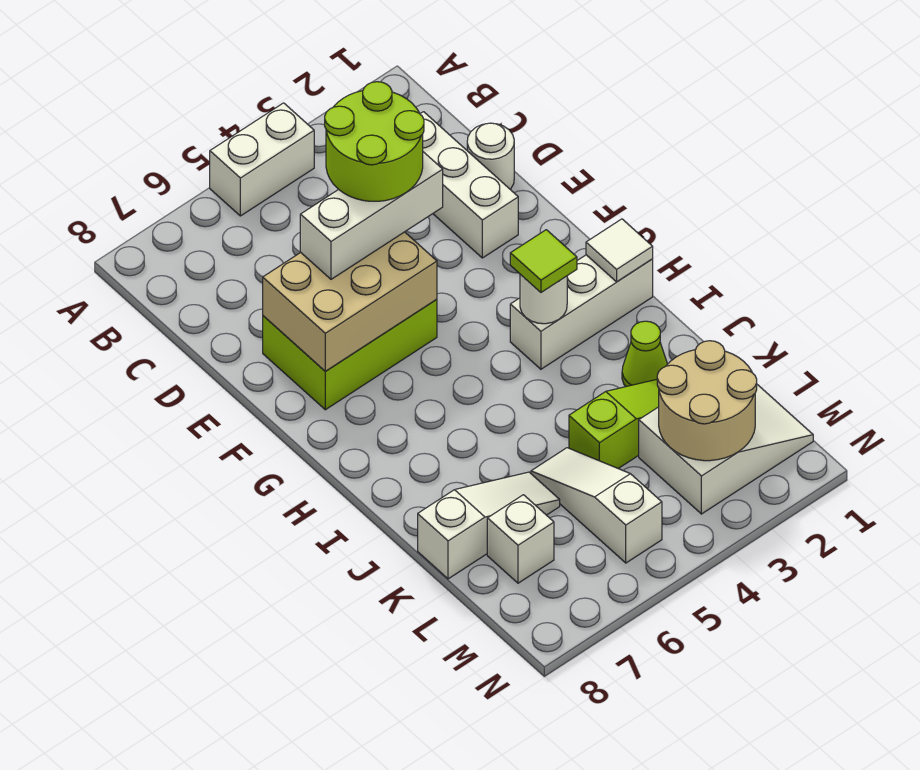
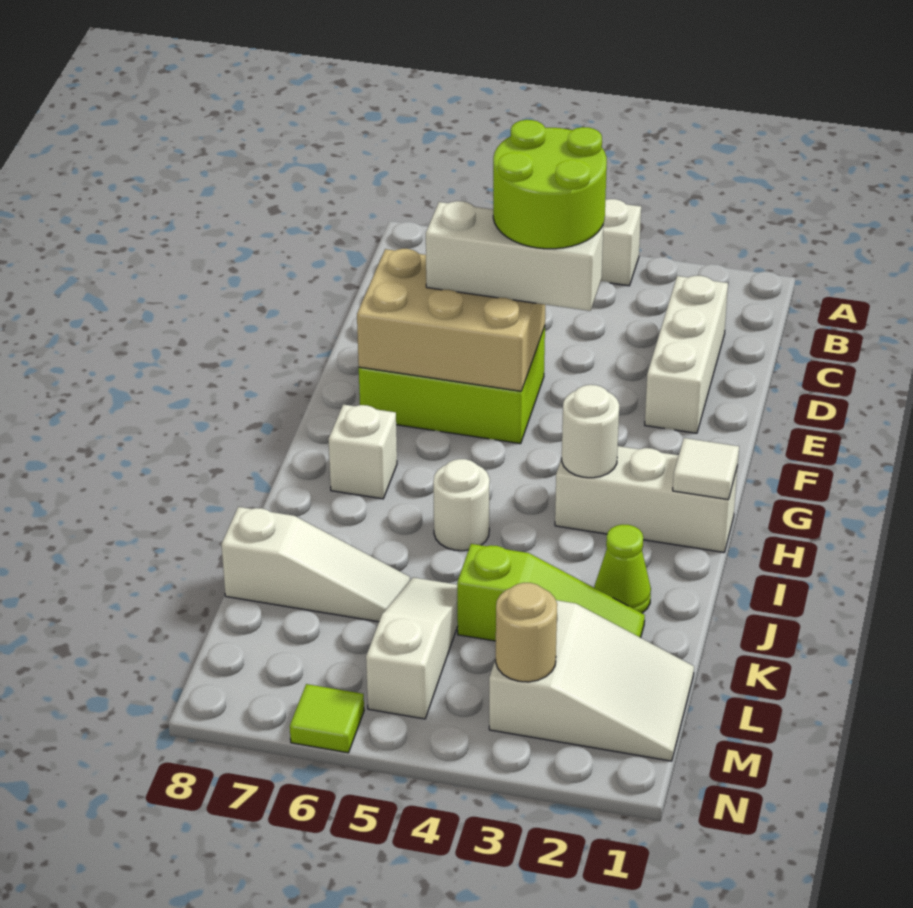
white round brick D1 level 1 -> white round brick I5 level 1
lime tile H3 level 3 -> lime tile N6 level 1
tan round brick L2:M3 level 2 -> tan round brick M3 level 2
white brick L7 level 1 -> white brick H7 level 1

